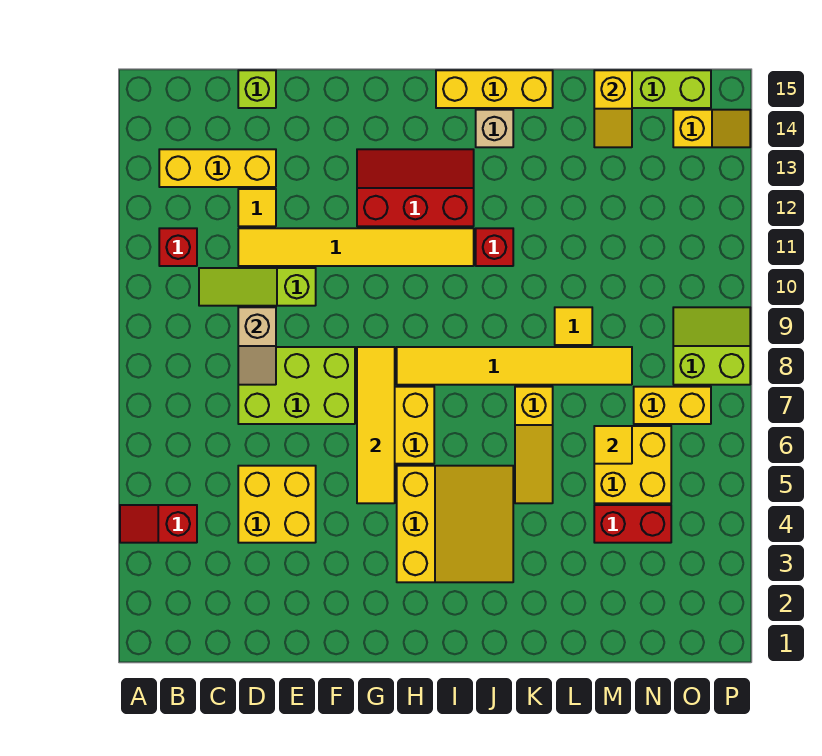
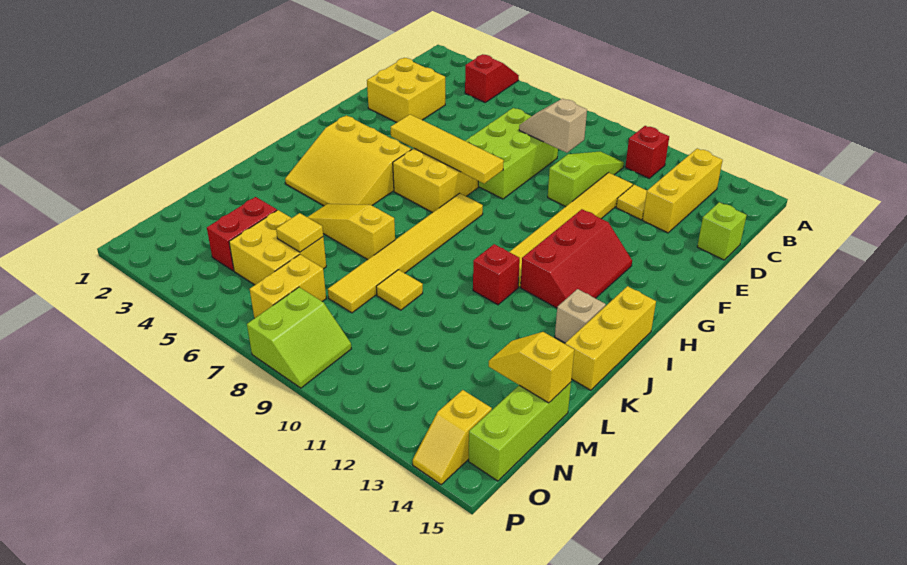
yellow brick D4:E5 level 1 -> yellow brick D2:E3 level 1

